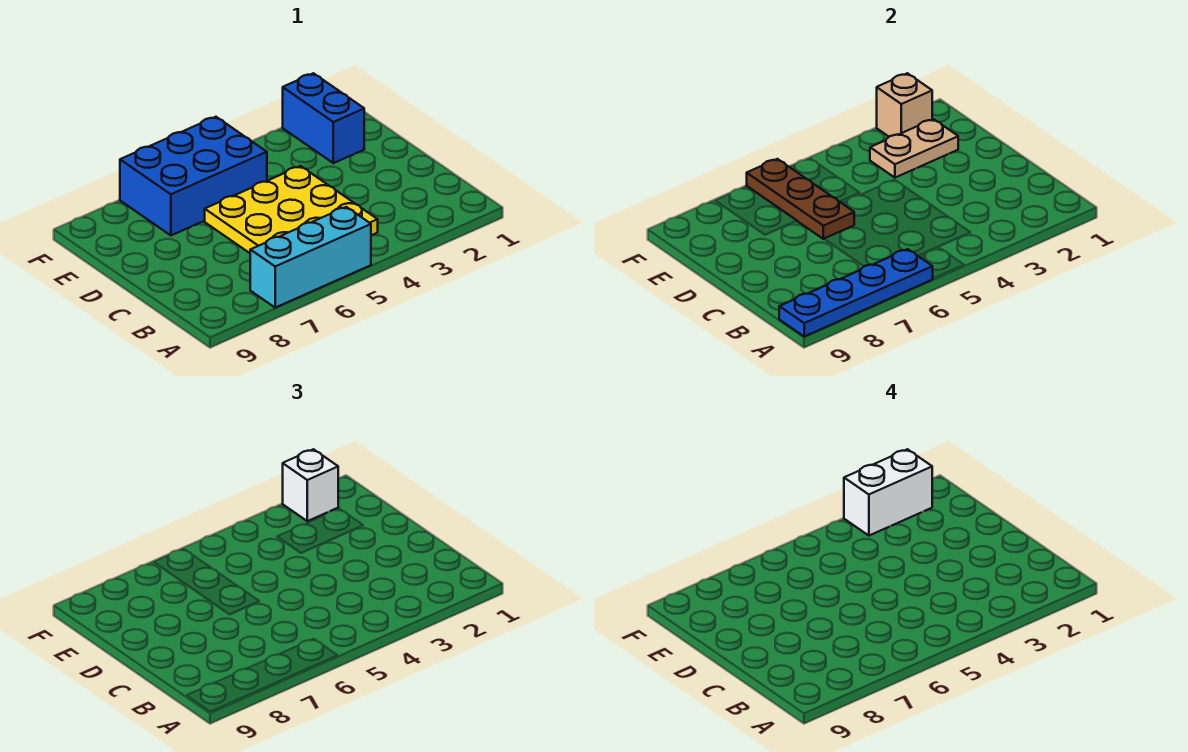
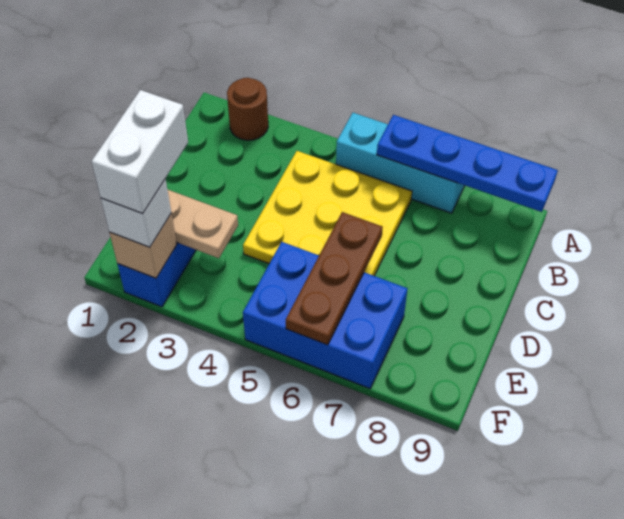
none -> brown round brick A2 level 1
white brick F2:F3 level 4 -> white brick E2:F2 level 4

